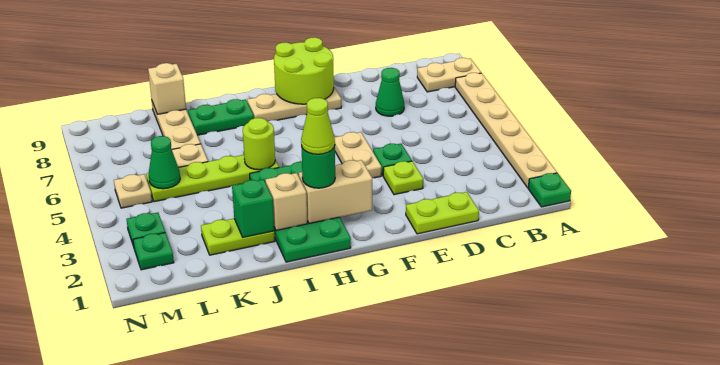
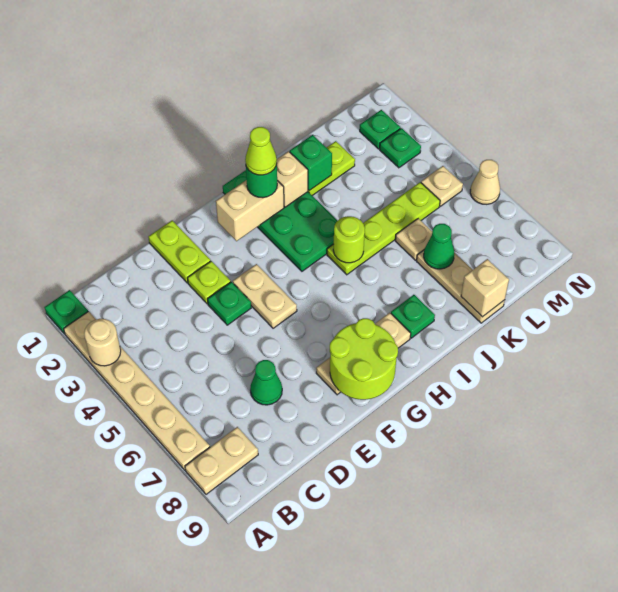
none -> tan round brick A3 level 2
lime plate D1:E1 level 1 -> lime plate E1:E2 level 1
green plate I8:J8 level 1 -> green plate I8 level 1
green cone L5 level 2 -> green cone K7 level 2
none -> tan cone N6 level 1

